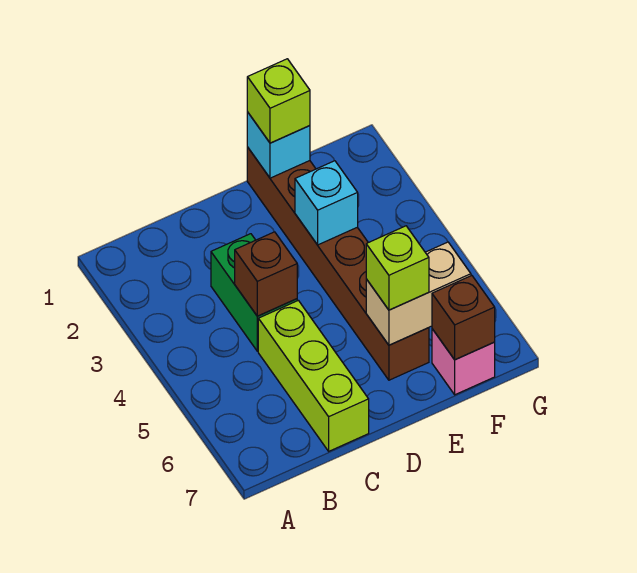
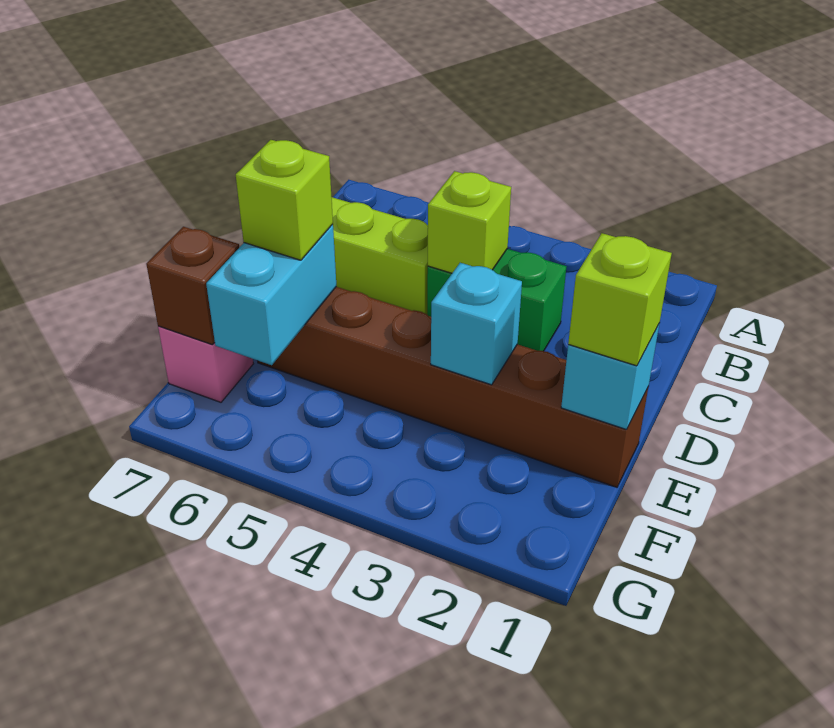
brown brick C4 level 2 -> lime brick C4 level 2
tan brick E6:F6 level 2 -> cyan brick E6:F6 level 2

